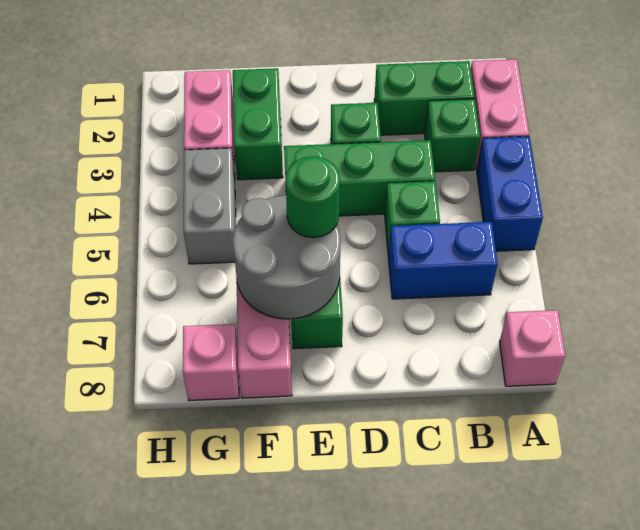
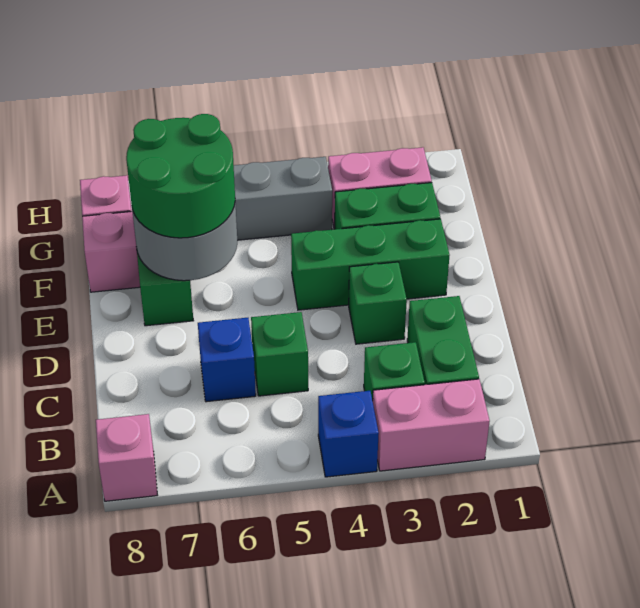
blue brick A4:A5 level 1 -> blue brick A4 level 1
blue brick B6:C6 level 1 -> blue brick C6 level 1
green brick C4:E4 level 1 -> green brick E2:E4 level 1
green round brick E6 level 3 -> green round brick E6:F7 level 3

